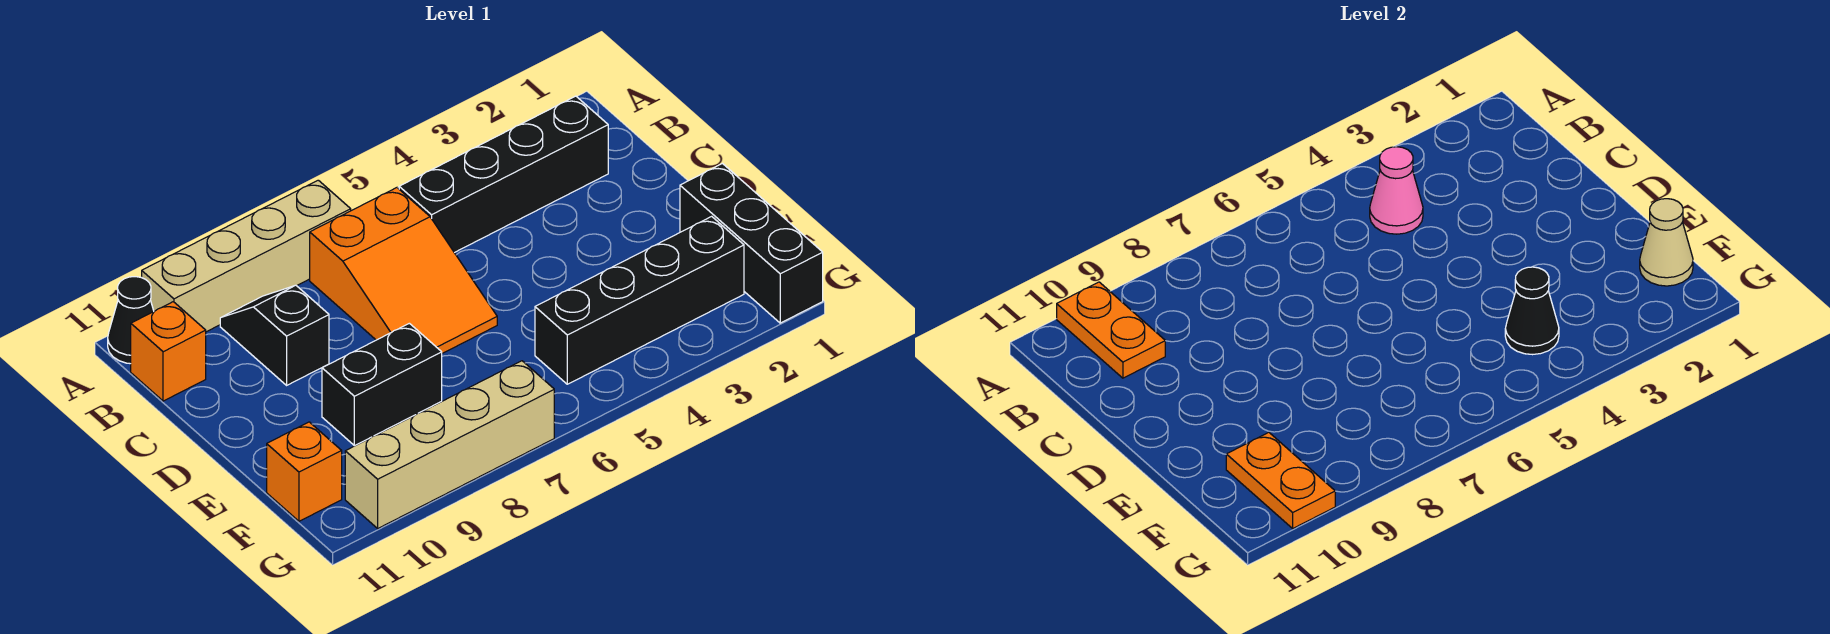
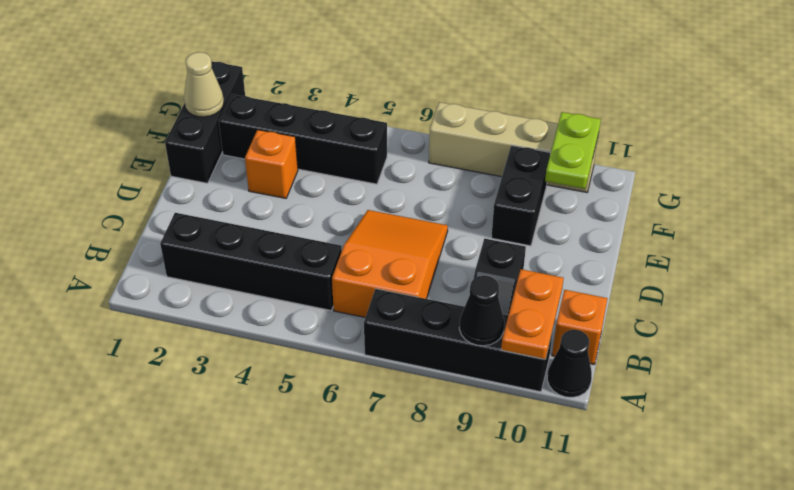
tan brick A7:A10 level 1 -> black brick A7:A10 level 1
pink cone B4 level 2 -> none
black brick E8:E9 level 1 -> black brick E9:F9 level 1
black cone F4 level 2 -> black cone A9 level 2
orange plate F10:G10 level 2 -> lime plate F10:G10 level 2
orange brick F11 level 1 -> orange brick E3 level 1

